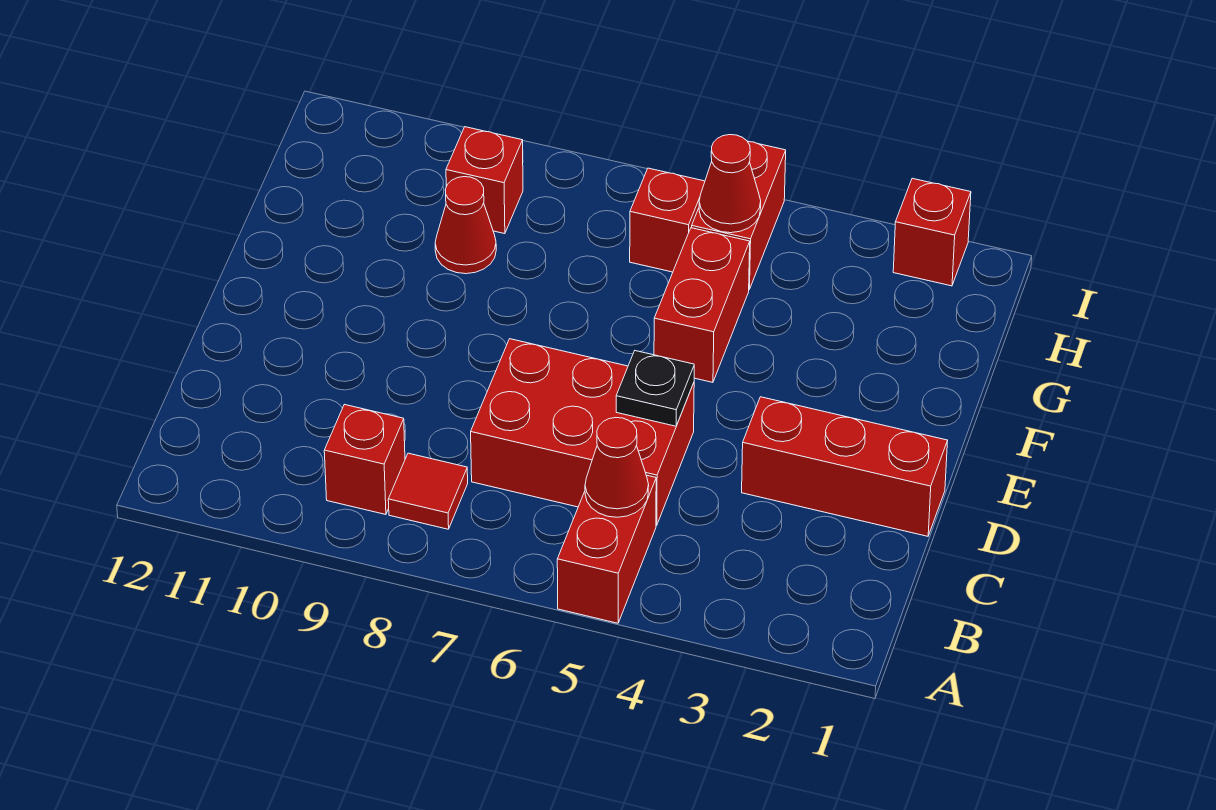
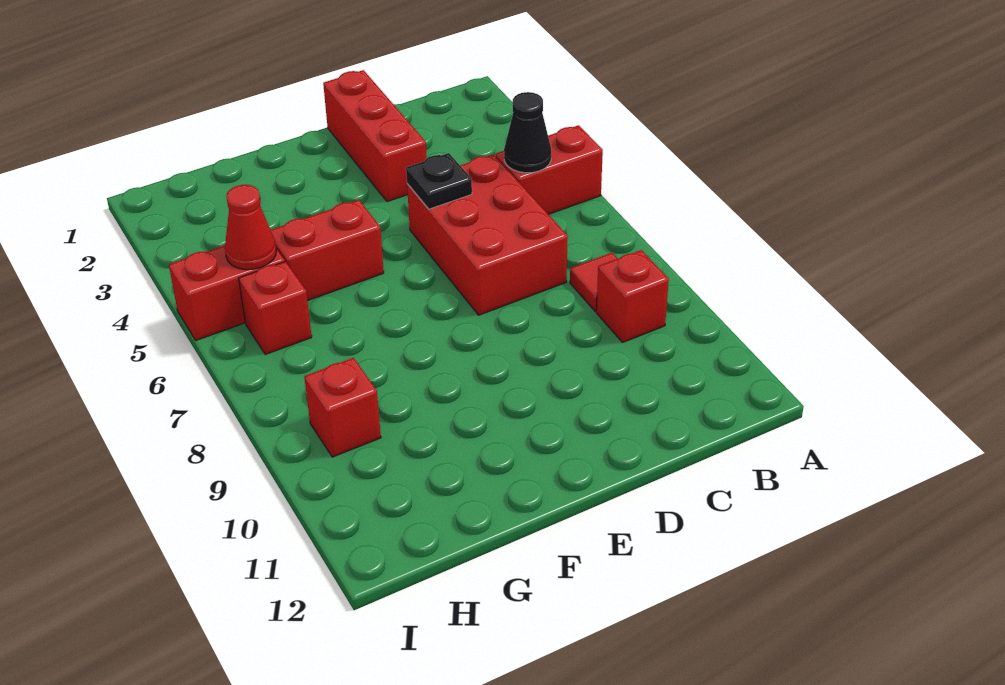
red cone B5 level 2 -> black cone B5 level 2
red cone G9 level 1 -> none
red brick I2 level 1 -> none

